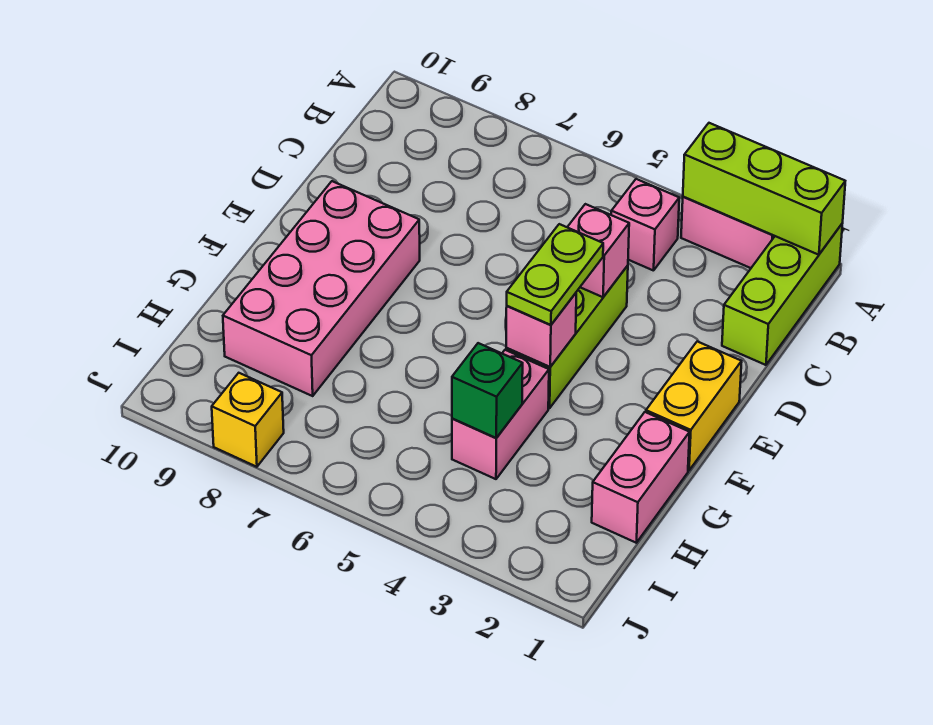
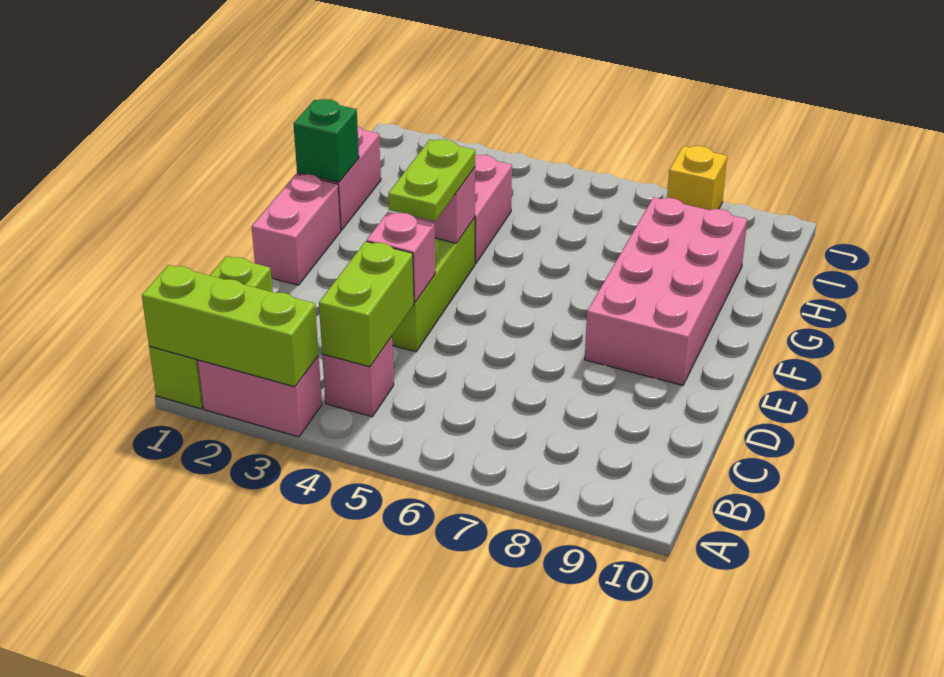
none -> lime brick B4:C4 level 2
yellow brick E1:F1 level 1 -> pink brick E1:F1 level 1
green brick H4 level 2 -> green brick G1 level 2

